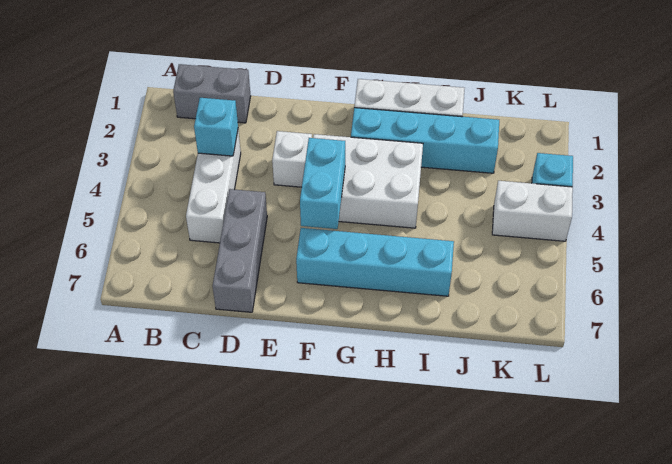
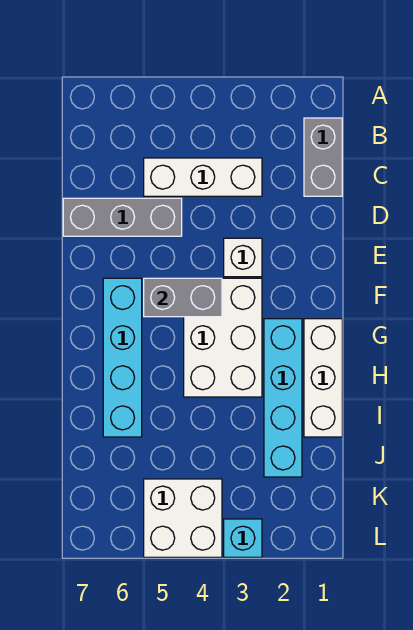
cyan brick C3 level 2 -> none
cyan brick F4:F5 level 2 -> grey brick F4:F5 level 2
white brick K4:L4 level 1 -> white brick K4:L5 level 1

